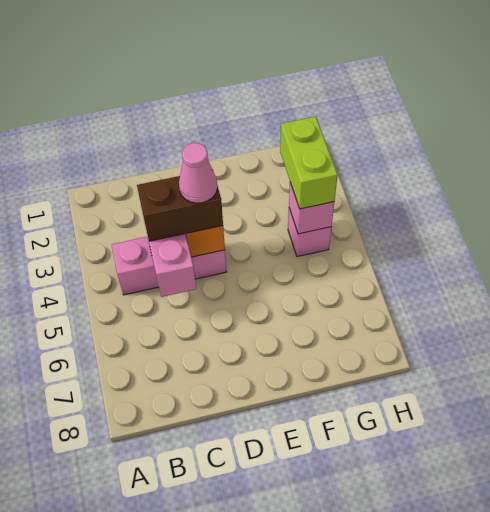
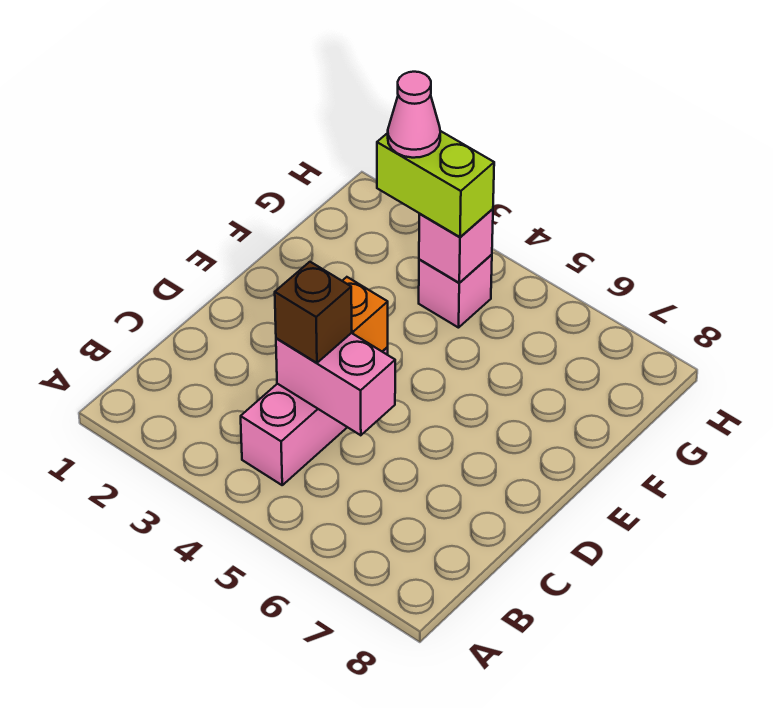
brown brick C4:D4 level 3 -> brown brick C4 level 3
pink cone D4 level 4 -> pink cone G3 level 4

